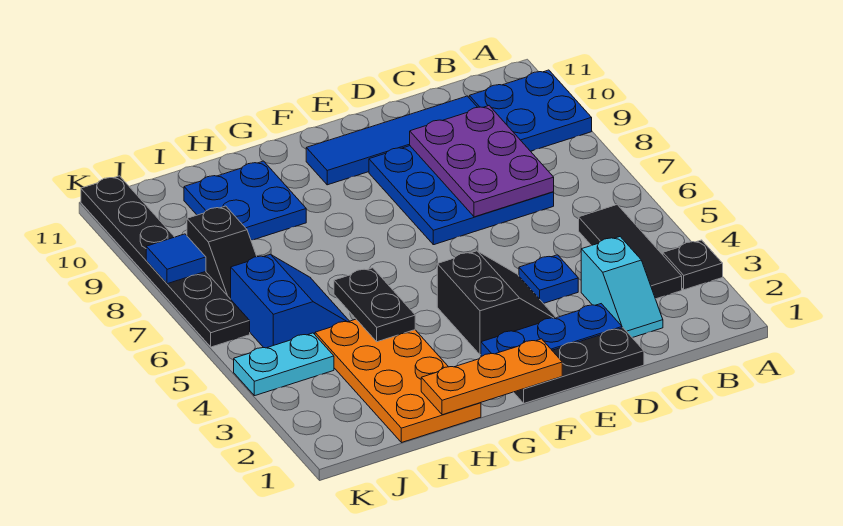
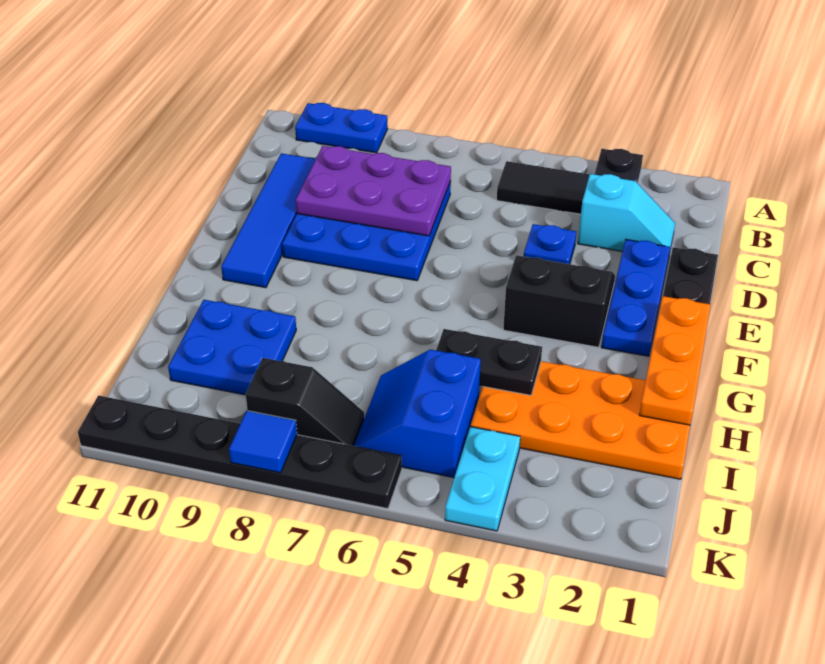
blue plate A9:B10 level 1 -> blue plate A9:A10 level 1
blue slope I5:J6 level 1 top J -> blue slope I5:J6 level 1 top 5

